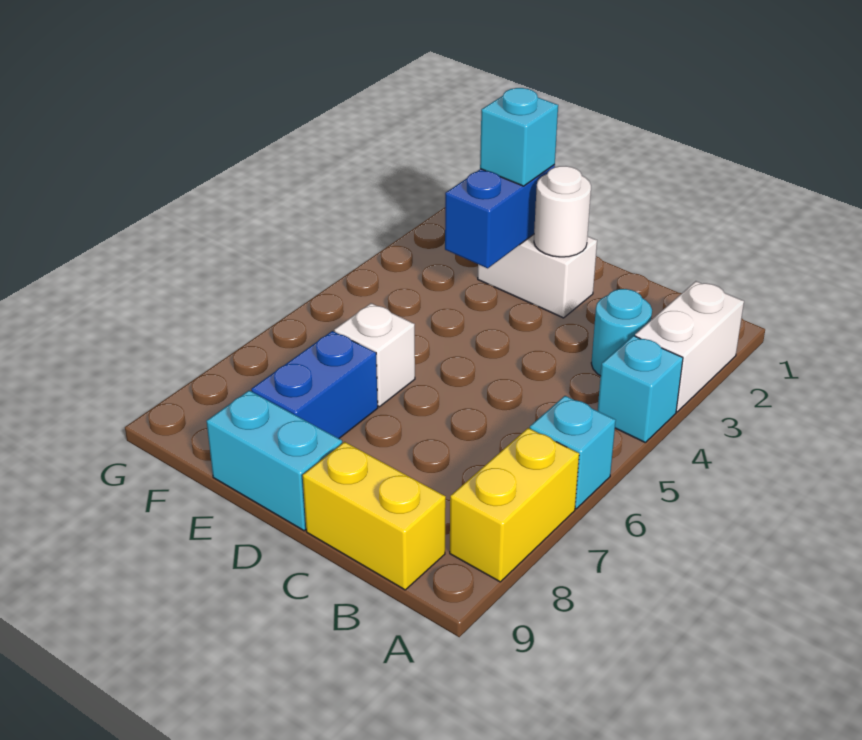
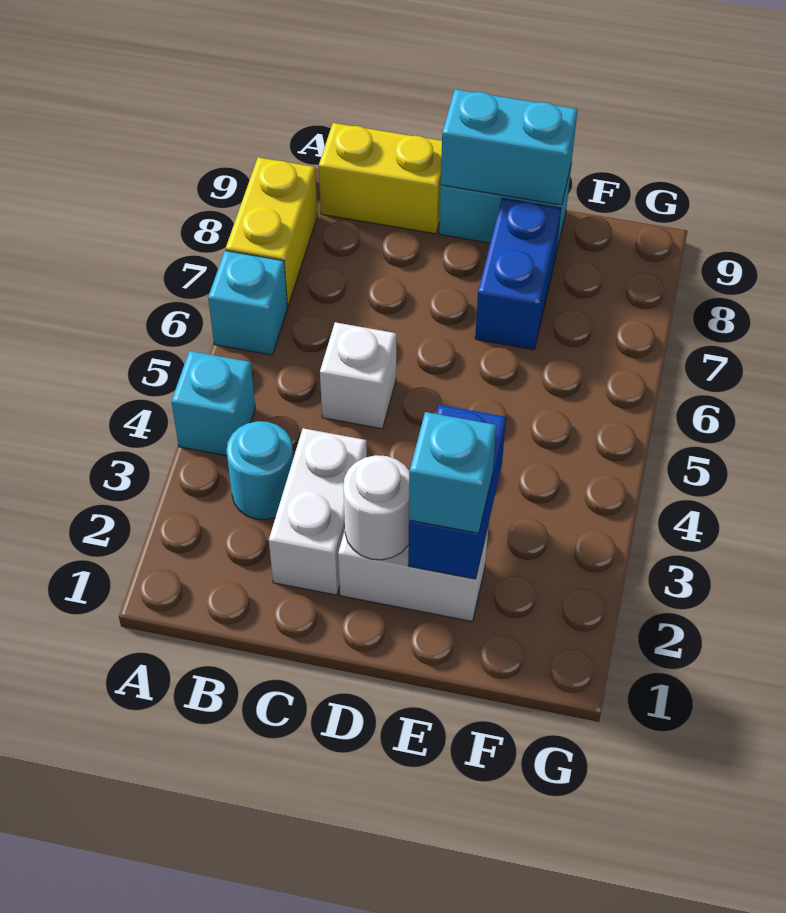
white brick A2:A3 level 1 -> white brick C2:C3 level 1
none -> cyan brick D9:E9 level 2
white brick E6 level 1 -> white brick C5 level 1

